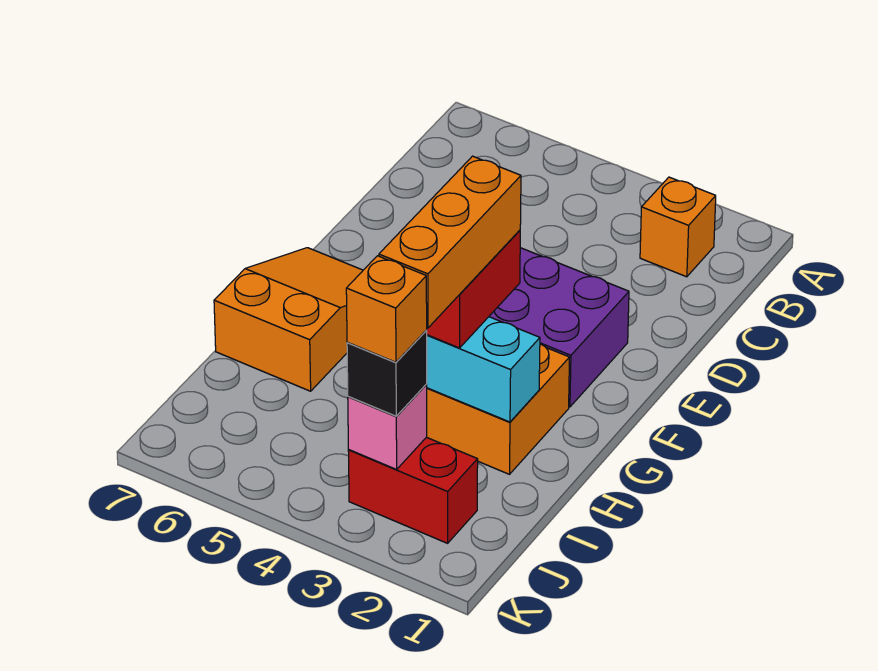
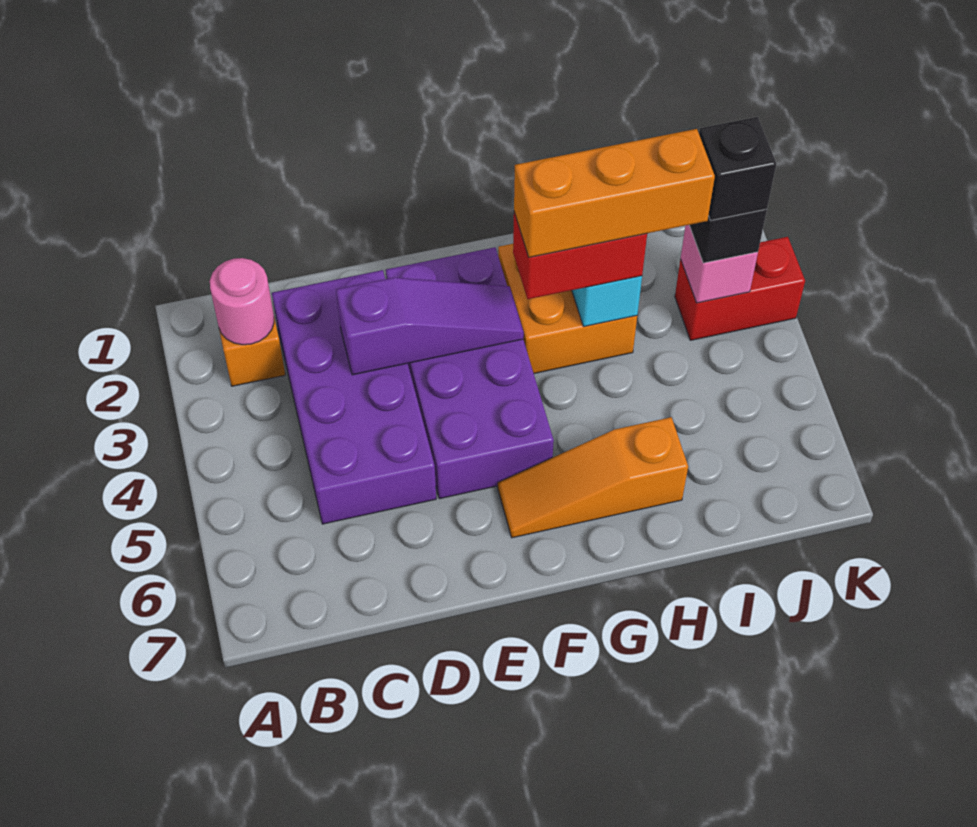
none -> pink round brick B2 level 2
none -> purple brick C2:D5 level 1
none -> purple slope D3:F3 level 2 top D
orange slope F6:H7 level 1 top H -> orange slope F6:H6 level 1 top H
red brick J2:J3 level 1 -> red brick J3:K3 level 1
orange brick J3 level 4 -> black brick J3 level 4

